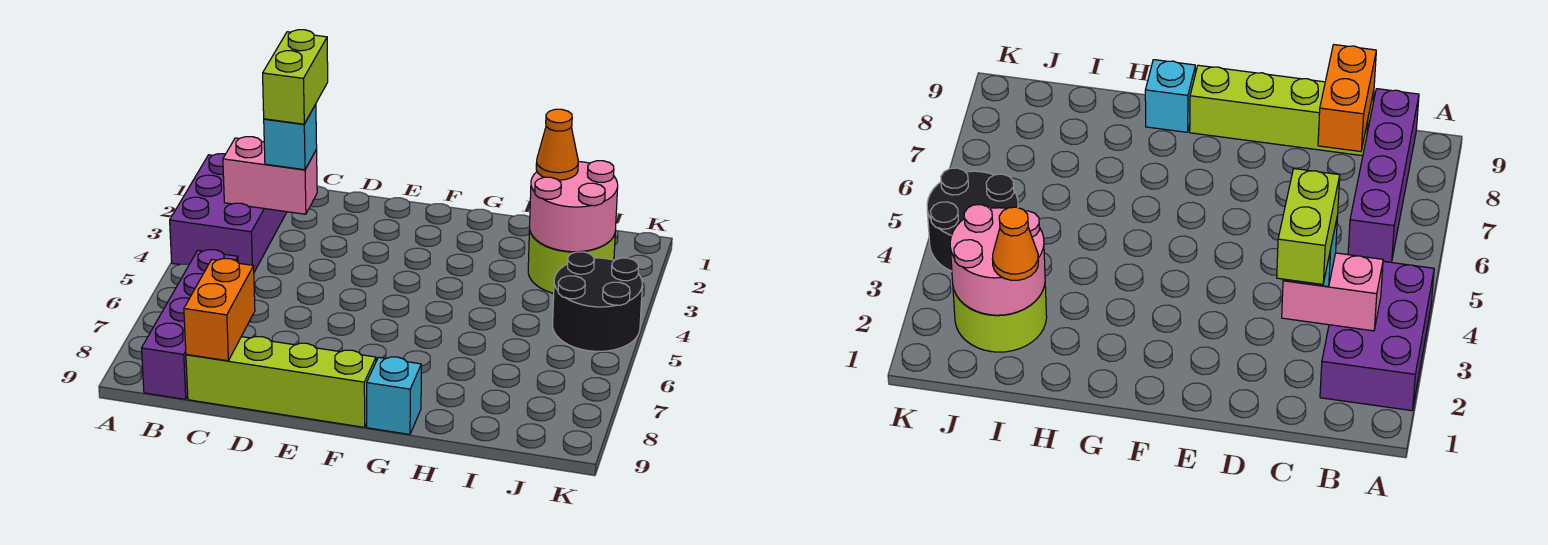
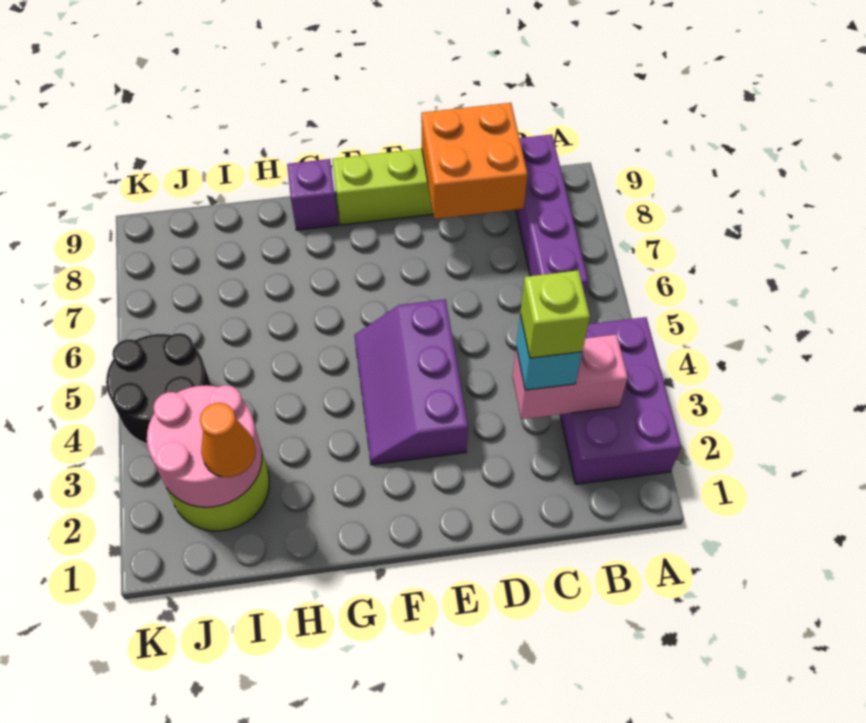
lime brick C2:C3 level 4 -> lime brick C3 level 4
orange brick C8:C9 level 2 -> orange brick C8:D9 level 2
none -> purple slope E3:F5 level 1 top E
cyan brick G9 level 1 -> purple brick G9 level 1

